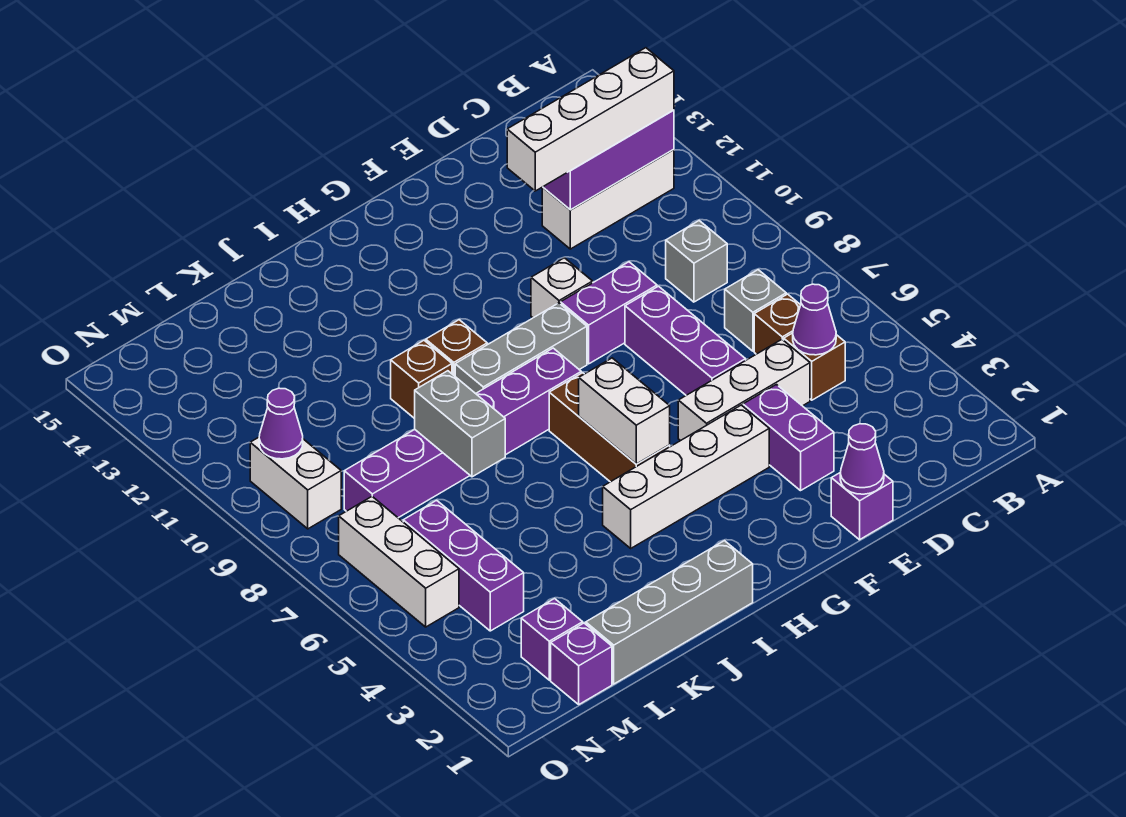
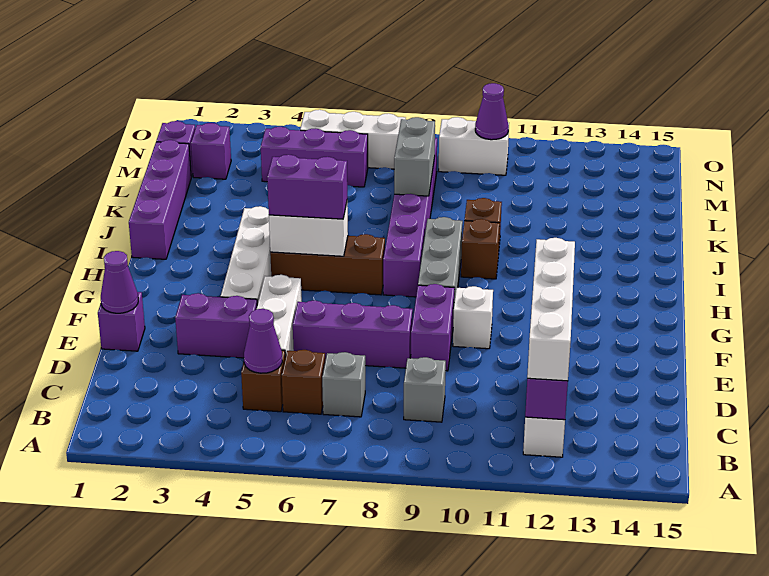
none -> purple brick H5:H6 level 3
grey brick I1:L1 level 1 -> purple brick I1:L1 level 1
grey brick K7:K8 level 2 -> grey brick K8:L8 level 2

